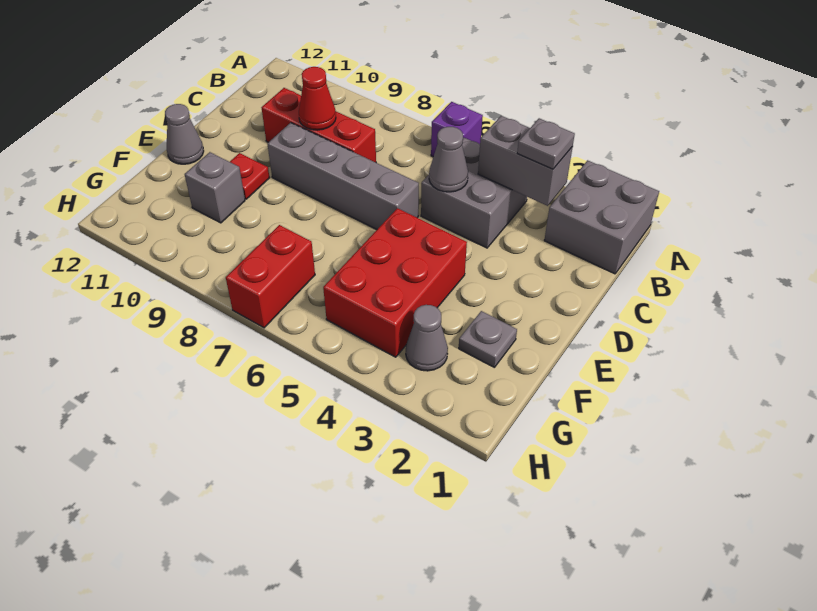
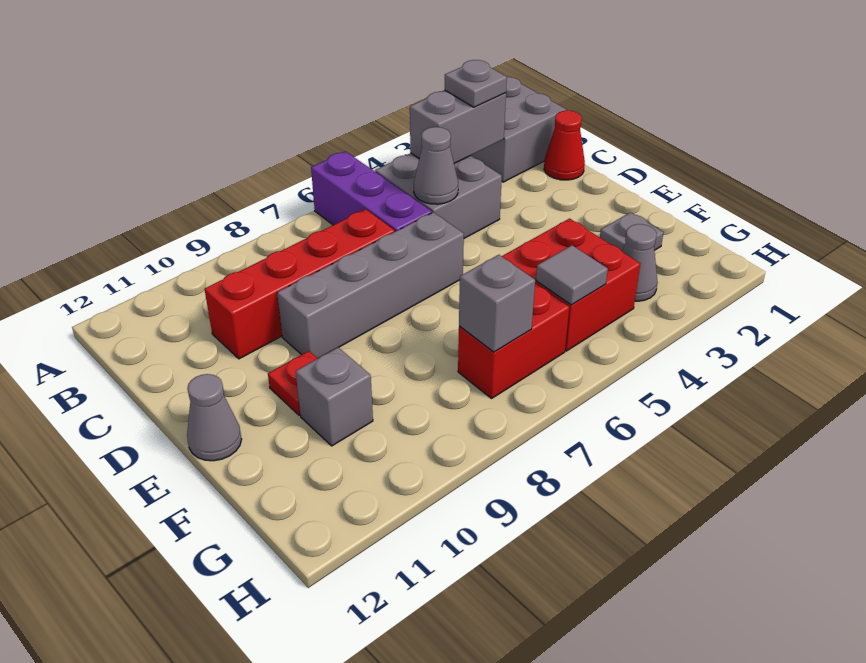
purple brick A6 level 1 -> purple brick A6:C6 level 1
red brick C8:C10 level 1 -> red brick C7:C10 level 1
red cone C9 level 2 -> red cone C1 level 1
red brick E4:G5 level 1 -> red brick F4:G5 level 1
none -> grey tile G5 level 2
red brick G7:H7 level 1 -> red brick G6:G7 level 1
none -> grey brick G7 level 2

